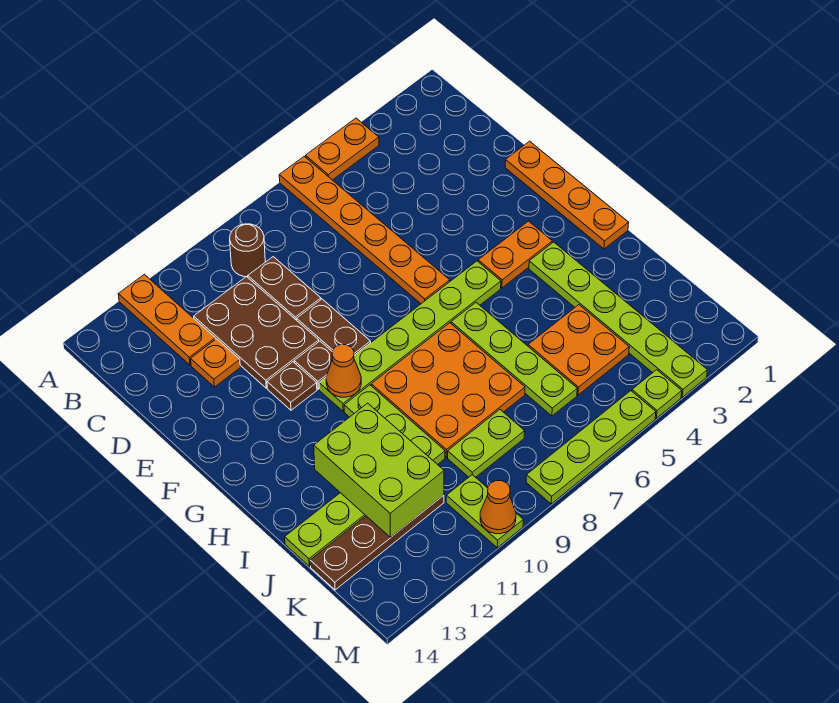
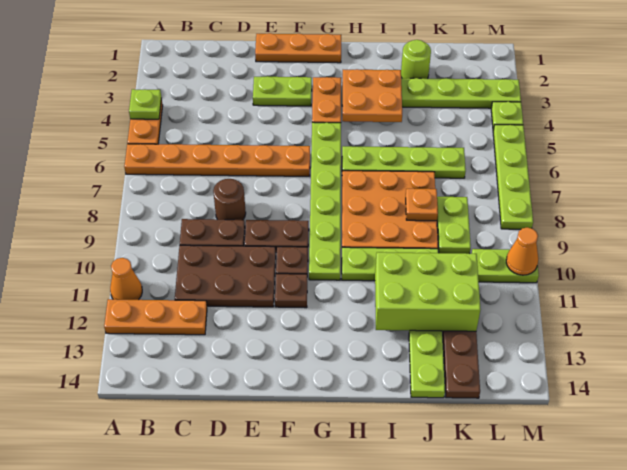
none -> lime plate A4 level 2
brown round brick B9 level 1 -> brown round brick D8 level 1
orange plate D12 level 1 -> orange plate J8 level 2
orange plate E1:H1 level 1 -> orange plate E1:G1 level 1
none -> lime plate E3:F3 level 1
orange cone G10 level 2 -> orange cone A11 level 1
none -> lime round brick J2 level 1
orange plate J4:K5 level 1 -> orange plate H3:I4 level 2

